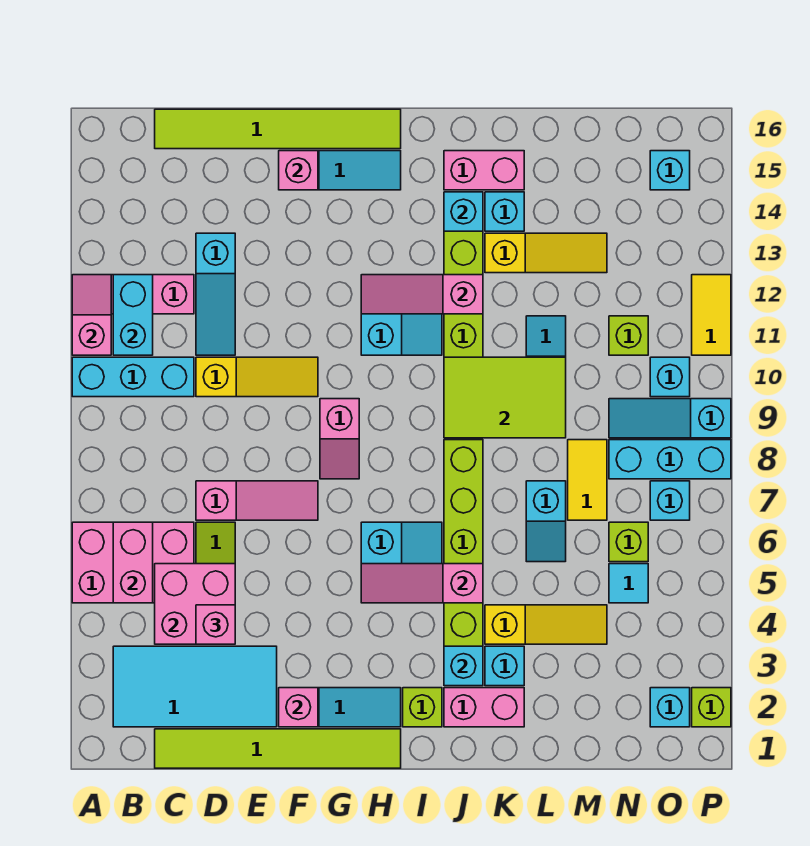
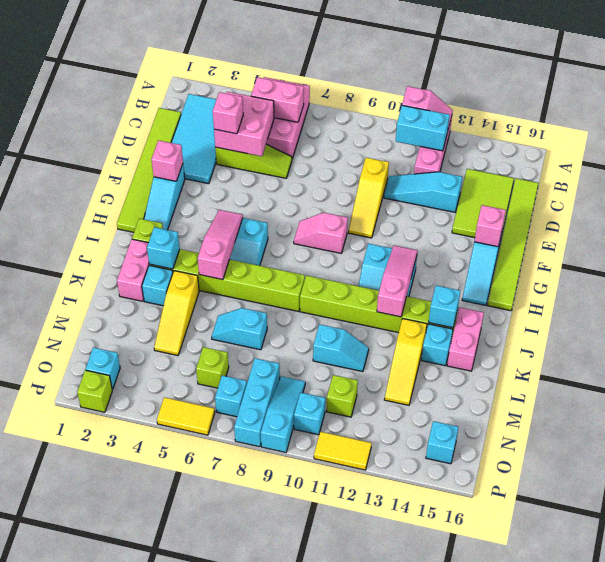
cyan brick A10:C10 level 1 -> none
pink slope D7:F7 level 1 top D -> none
lime tile J9:L10 level 2 -> lime tile C14:E15 level 1
yellow tile M7:M8 level 1 -> yellow tile P5:P6 level 1
cyan tile N5 level 1 -> none

